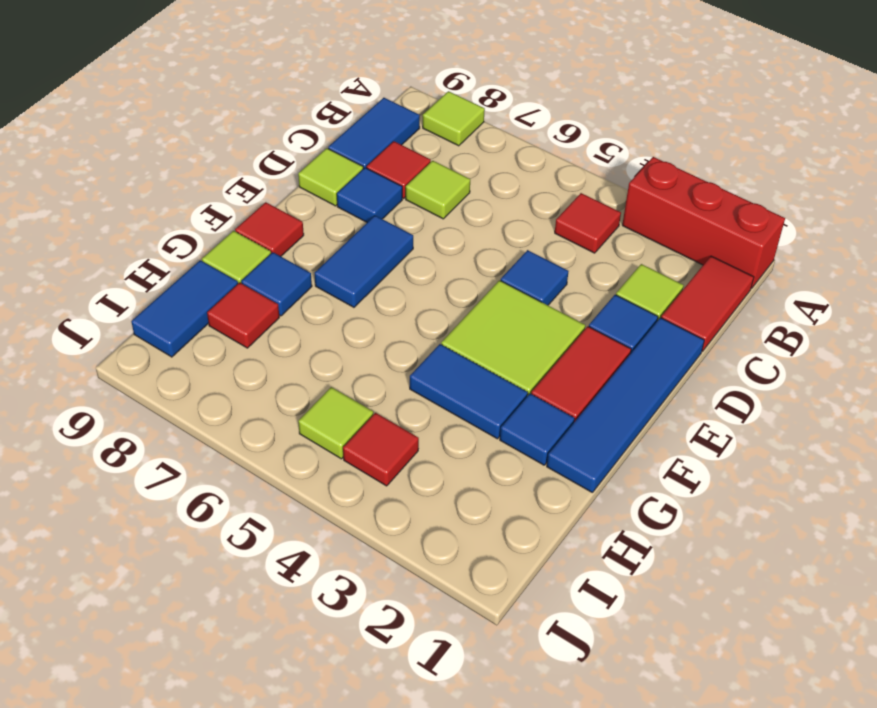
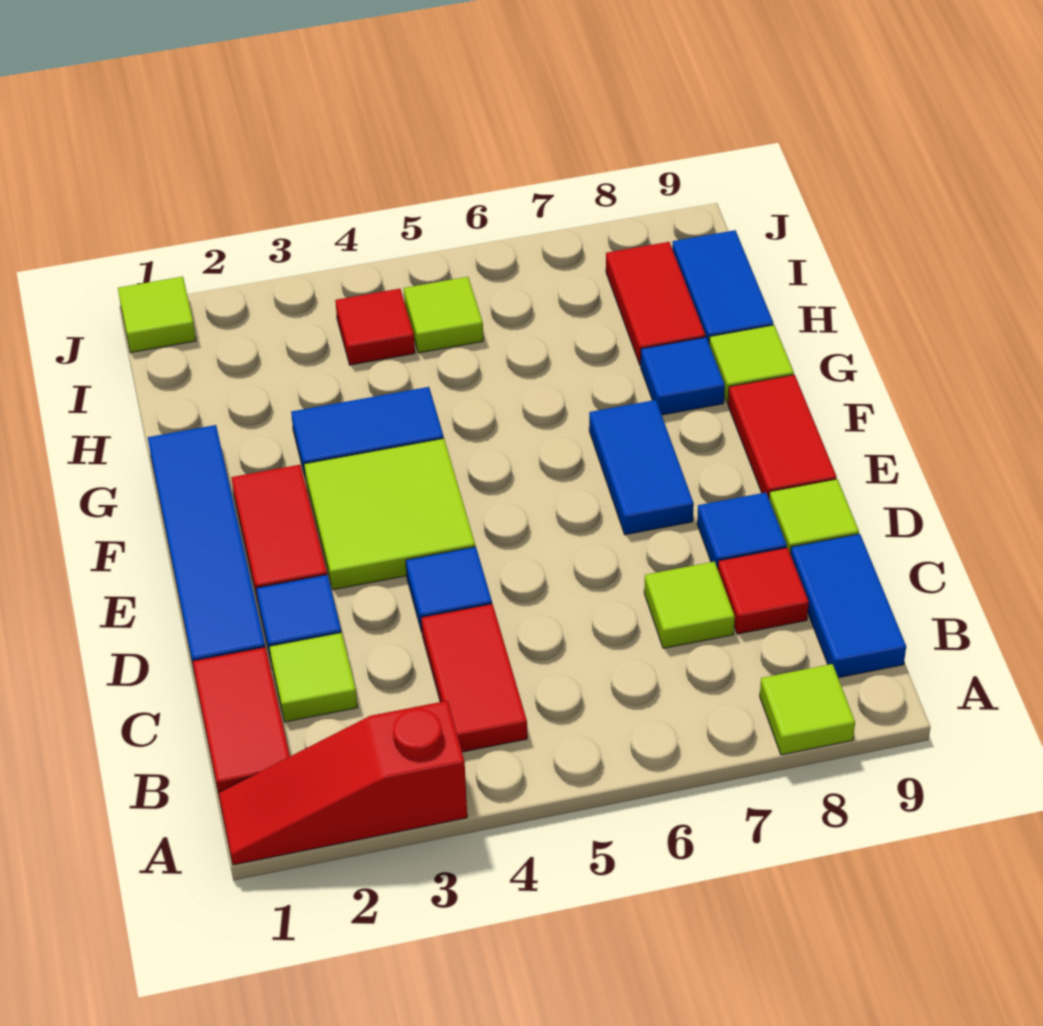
red brick A1:A3 level 1 -> red slope A1:A3 level 1 top 3
red tile B4 level 1 -> red tile B4:C4 level 1
red tile F9 level 1 -> red tile E9:F9 level 1
blue tile G2 level 1 -> none
red tile H8 level 1 -> red tile H8:I8 level 1
none -> lime tile J1 level 1

